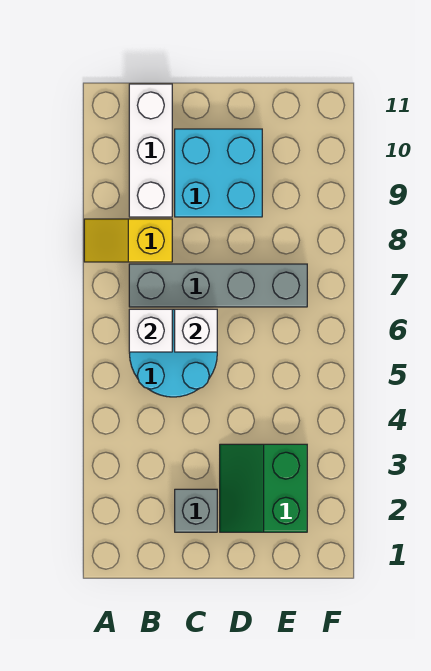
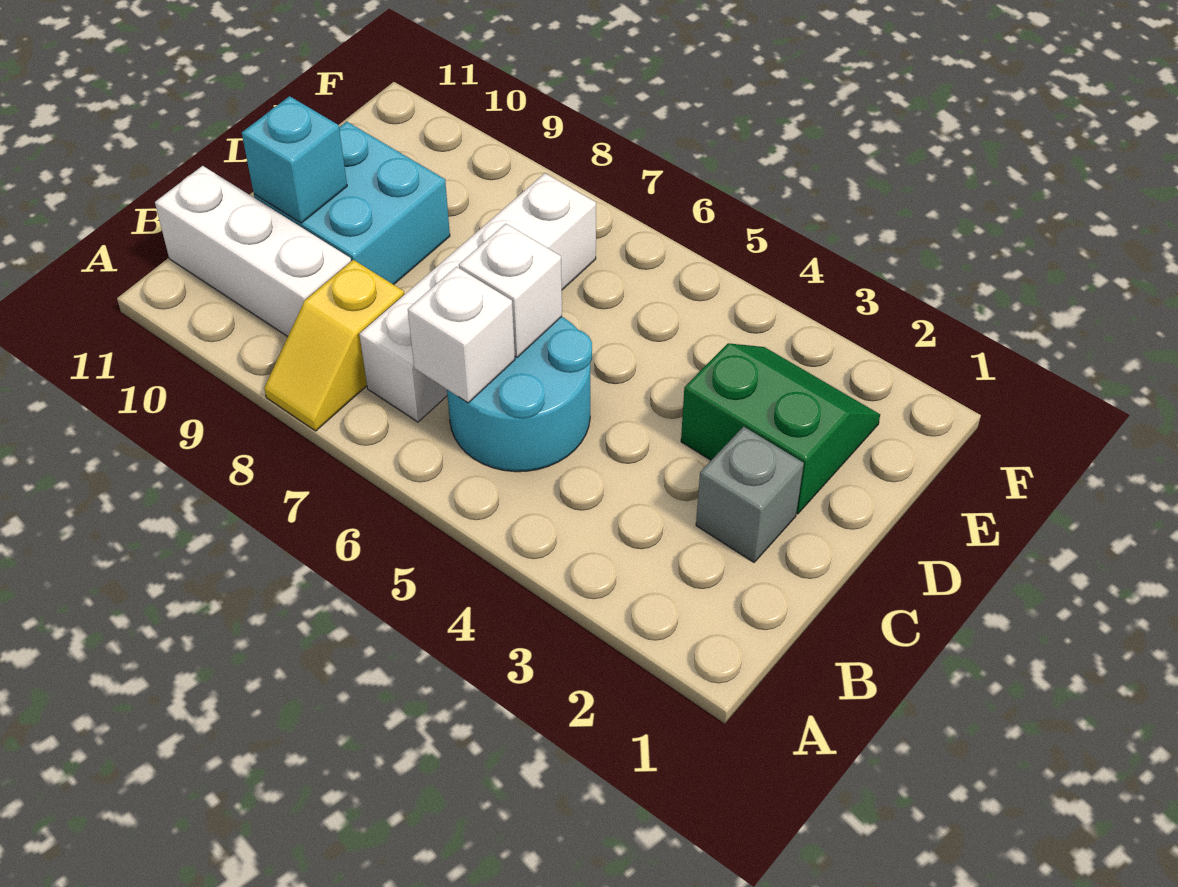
grey brick B7:E7 level 1 -> white brick B7:E7 level 1
none -> cyan brick C10 level 2
green slope D2:E3 level 1 top E -> green slope D2:E3 level 1 top D

